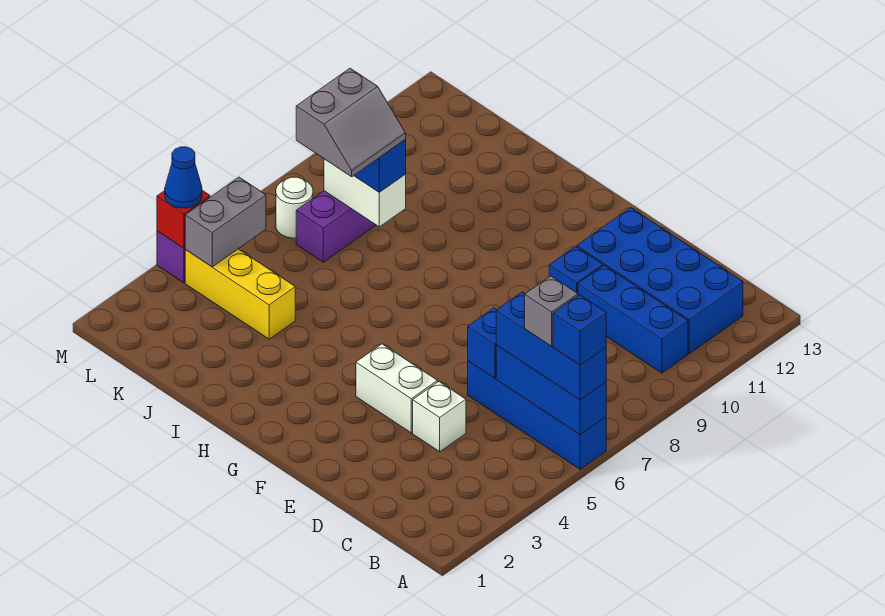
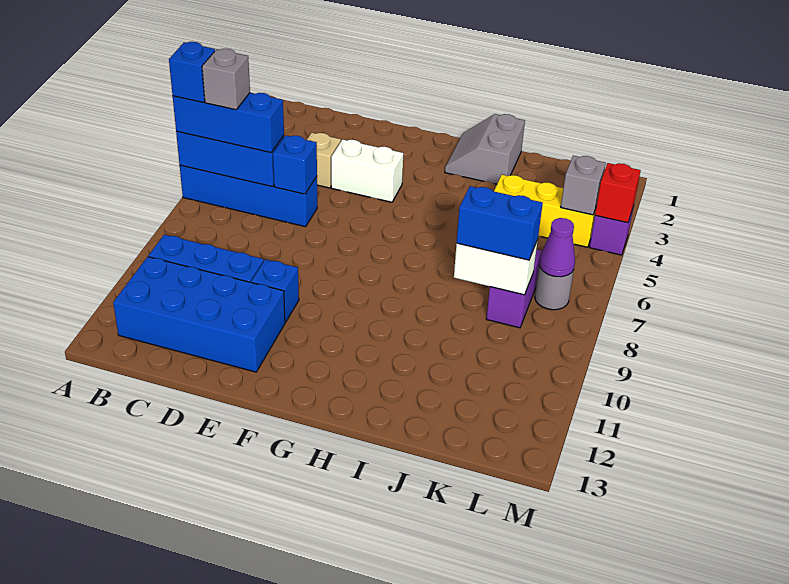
white brick D4 level 1 -> tan brick D4 level 1
grey slope J7:K8 level 4 top K -> grey slope H1:I2 level 1 top I
grey brick L4:L5 level 2 -> grey brick L4 level 2
white round brick L7 level 1 -> grey round brick L7 level 1
none -> purple cone L7 level 2
blue cone M4 level 3 -> none

